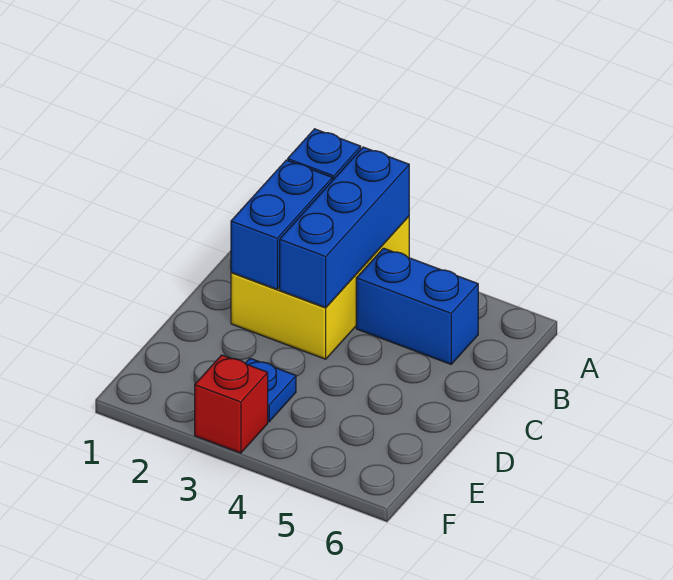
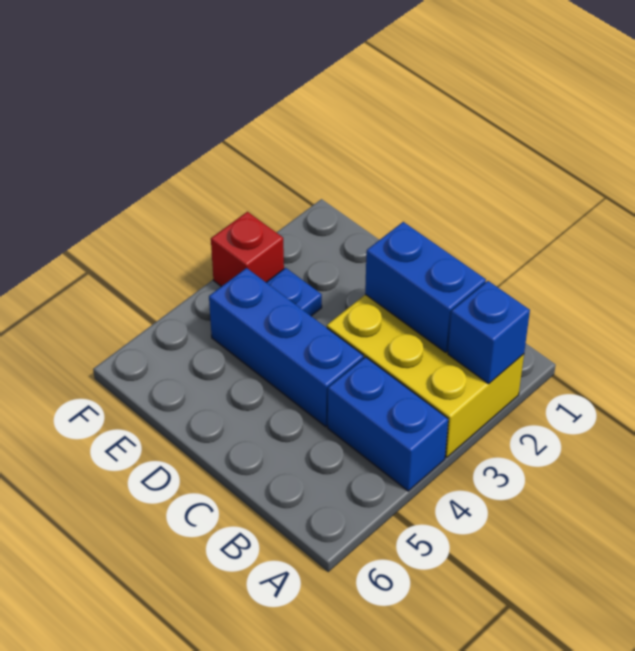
blue brick A3:C3 level 2 -> blue brick C4:E4 level 1
blue brick B4:B5 level 1 -> blue brick A4:B4 level 1

